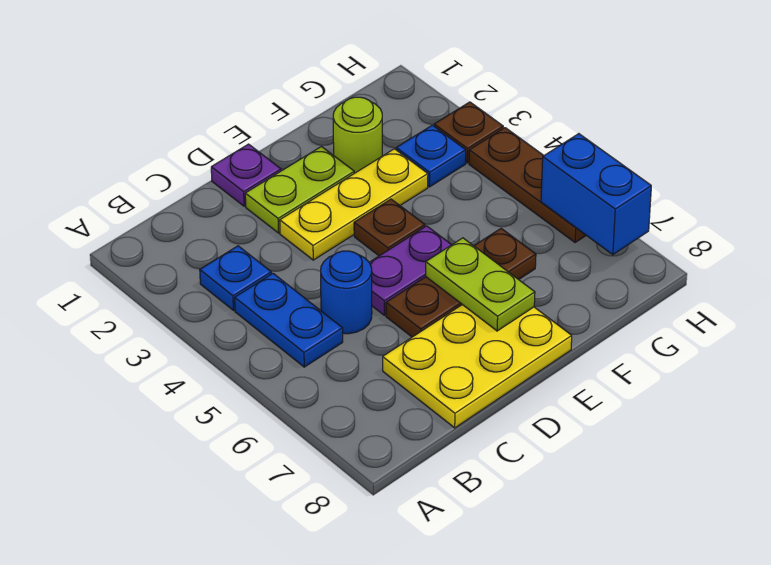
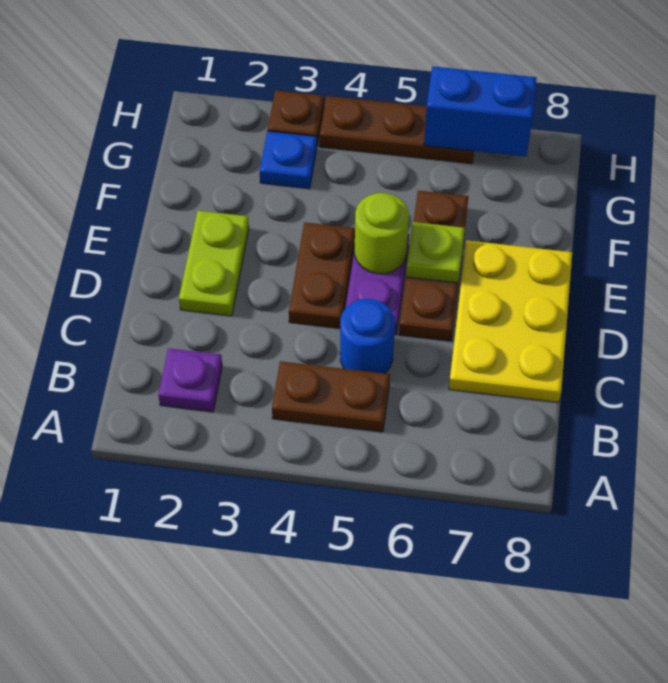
blue plate B3 level 1 -> none
blue plate B4:B5 level 1 -> brown plate B4:B5 level 1
purple plate D1 level 1 -> purple plate B2 level 1
yellow plate D3:F3 level 1 -> none
brown plate E4 level 1 -> brown plate D4:E4 level 1
lime plate E6:E7 level 2 -> lime plate E6 level 2
lime round brick F2 level 1 -> lime round brick E5 level 2

